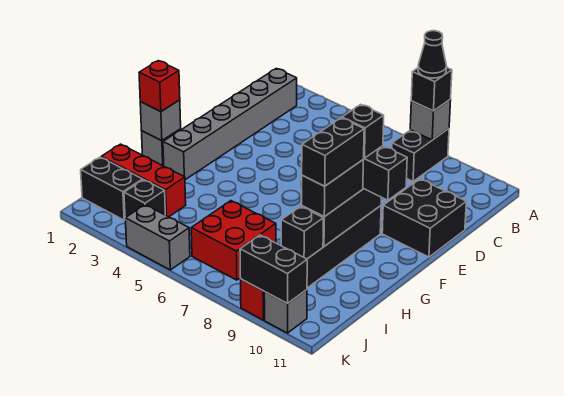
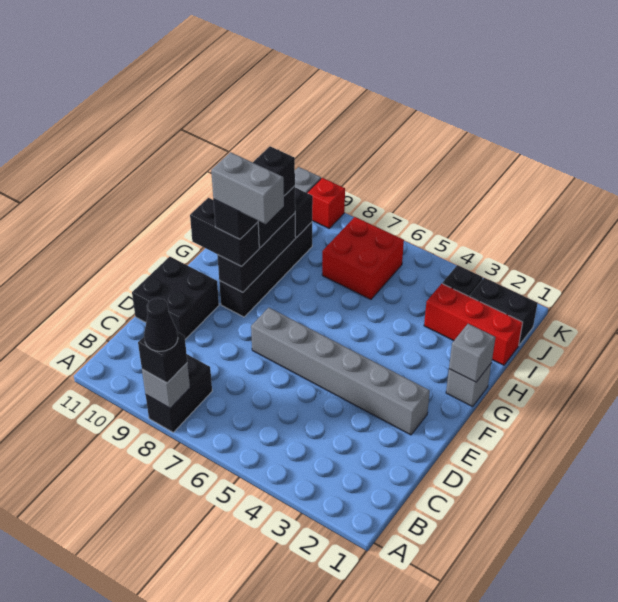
grey brick B2:G2 level 1 -> grey brick E2:E7 level 1
red brick G1 level 3 -> none
grey brick K4:K5 level 1 -> grey brick F8:F9 level 5
black brick K9:K10 level 2 -> none

